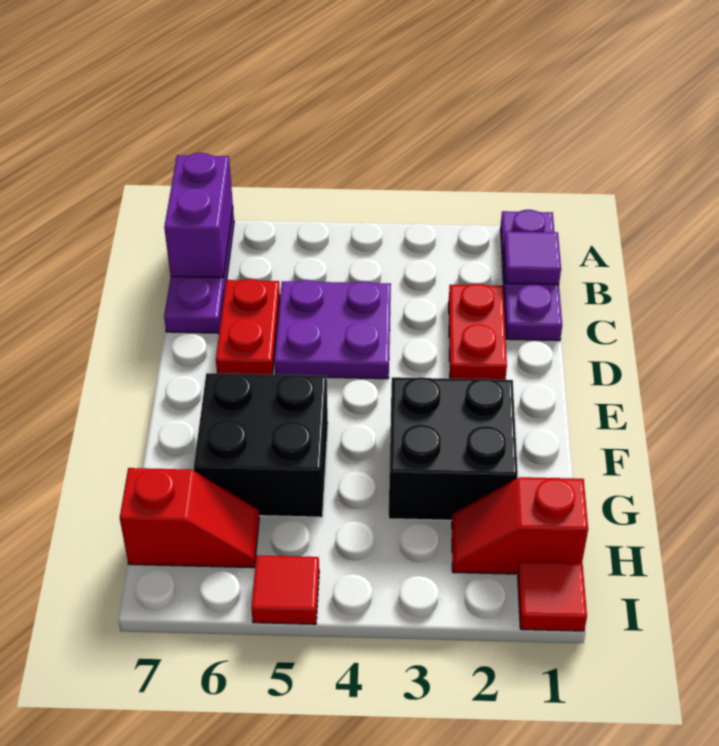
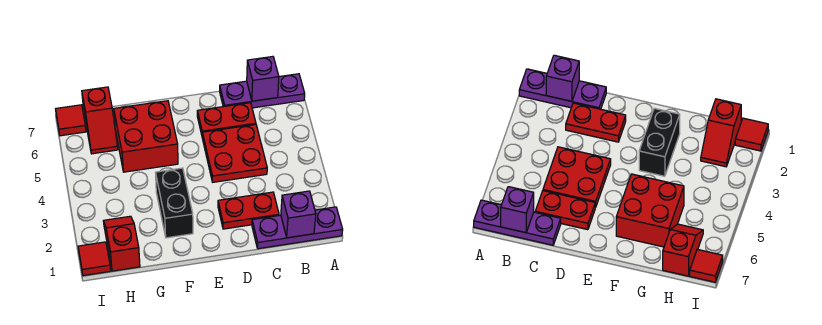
purple brick A7:B7 level 2 -> purple brick B7 level 2
purple tile B1 level 2 -> purple brick B1 level 2
purple plate C4:D5 level 1 -> red plate C4:D5 level 1
black brick F2:G3 level 1 -> black brick F2:F3 level 1
black brick F5:G6 level 1 -> red brick F5:G6 level 1
red tile I5 level 1 -> red tile I7 level 1

